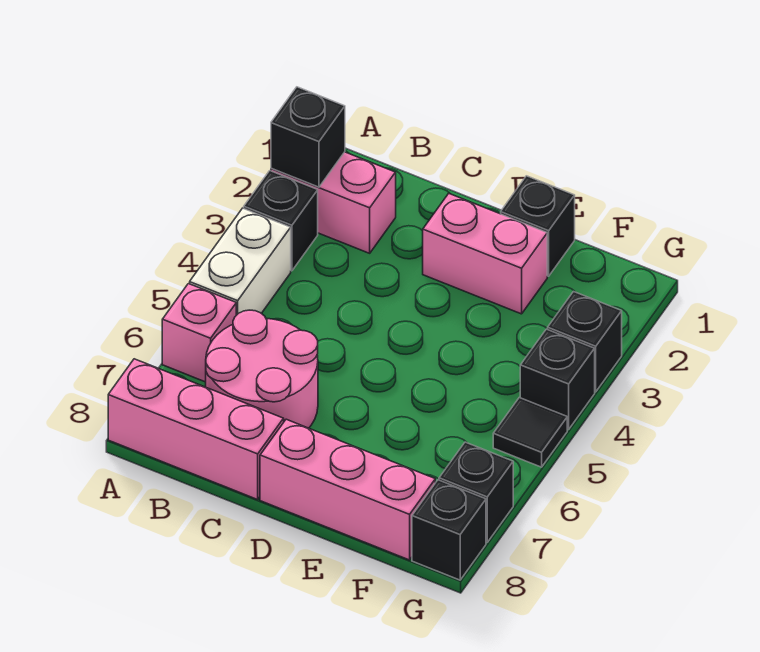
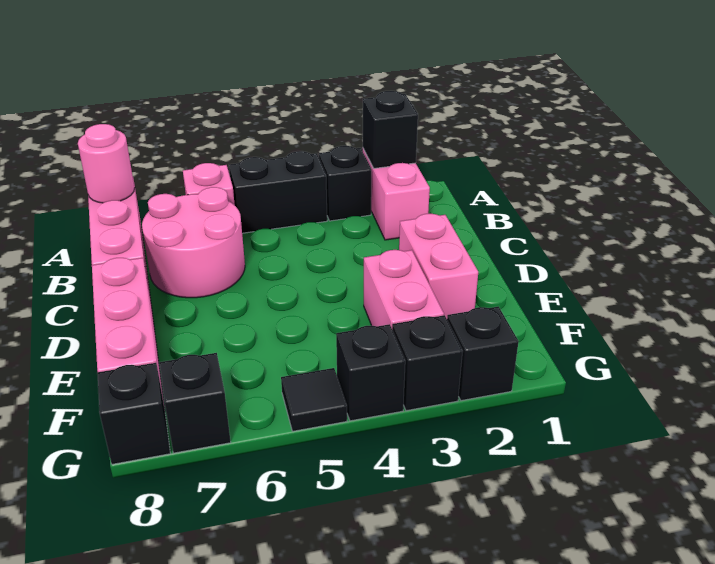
white brick A4:A5 level 1 -> black brick A4:A5 level 1
none -> pink round brick A8 level 2
black brick E1 level 1 -> black brick G2 level 1
none -> pink brick E3:F3 level 1

